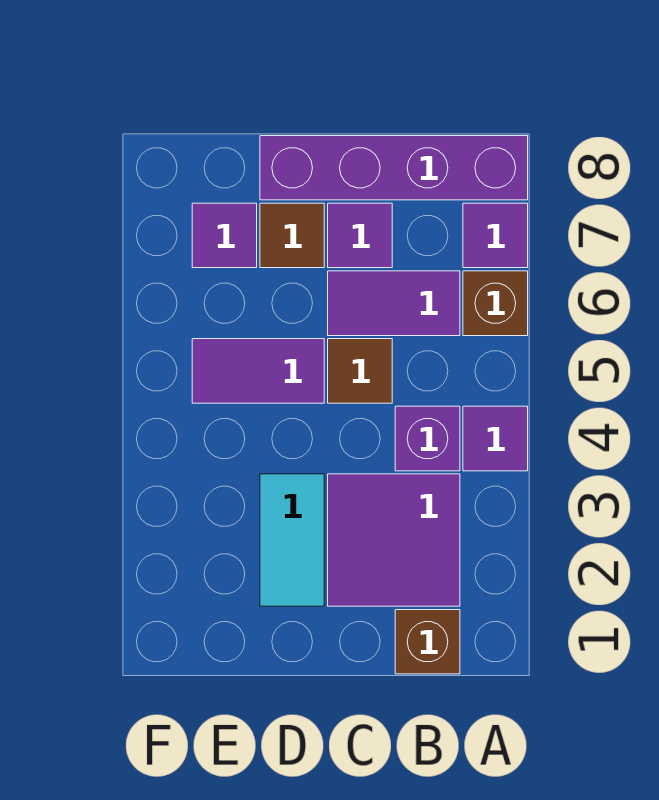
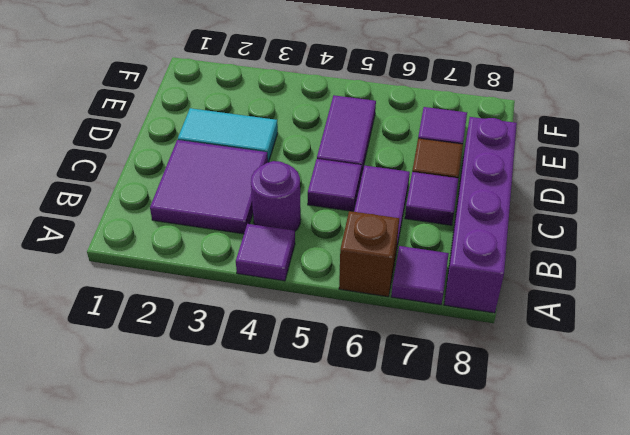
brown brick B1 level 1 -> none
purple brick B4 level 1 -> purple round brick B4 level 1
brown tile C5 level 1 -> purple tile C5 level 1

